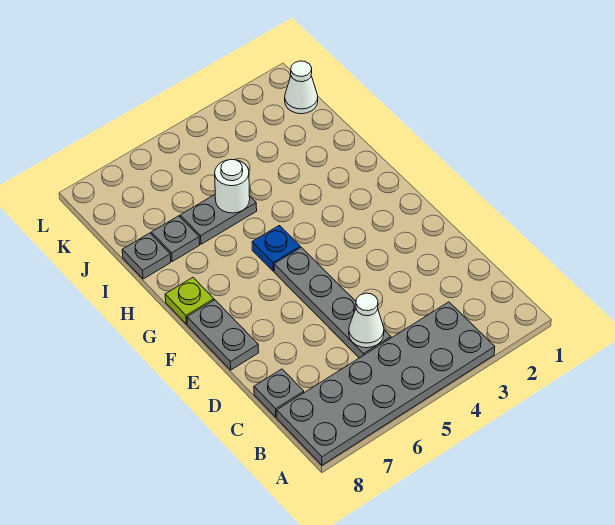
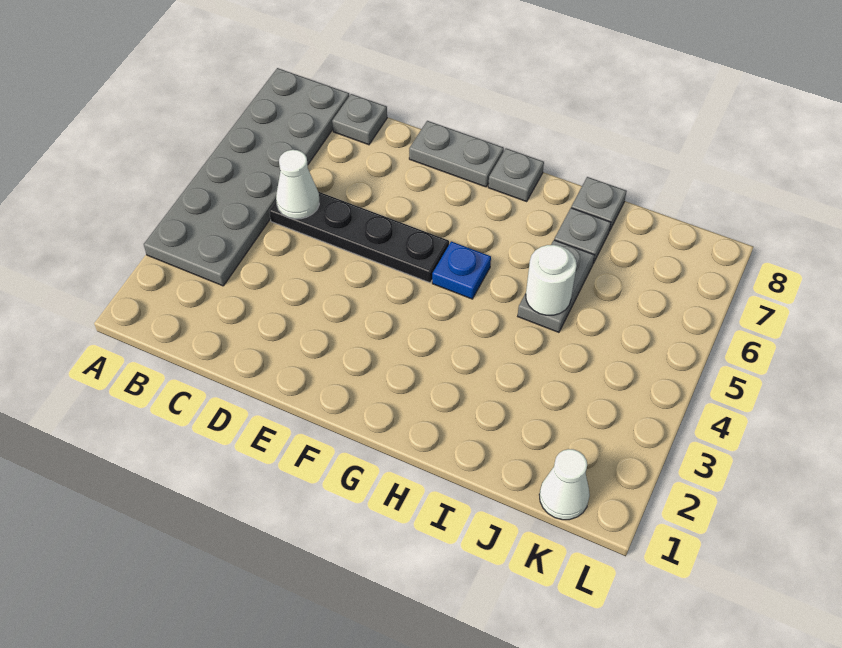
grey plate C5:F5 level 1 -> black plate C5:F5 level 1
lime plate G8 level 1 -> grey plate G8 level 1

